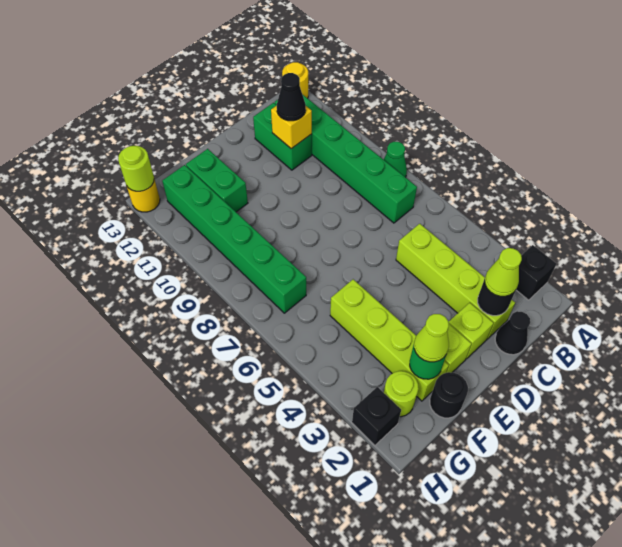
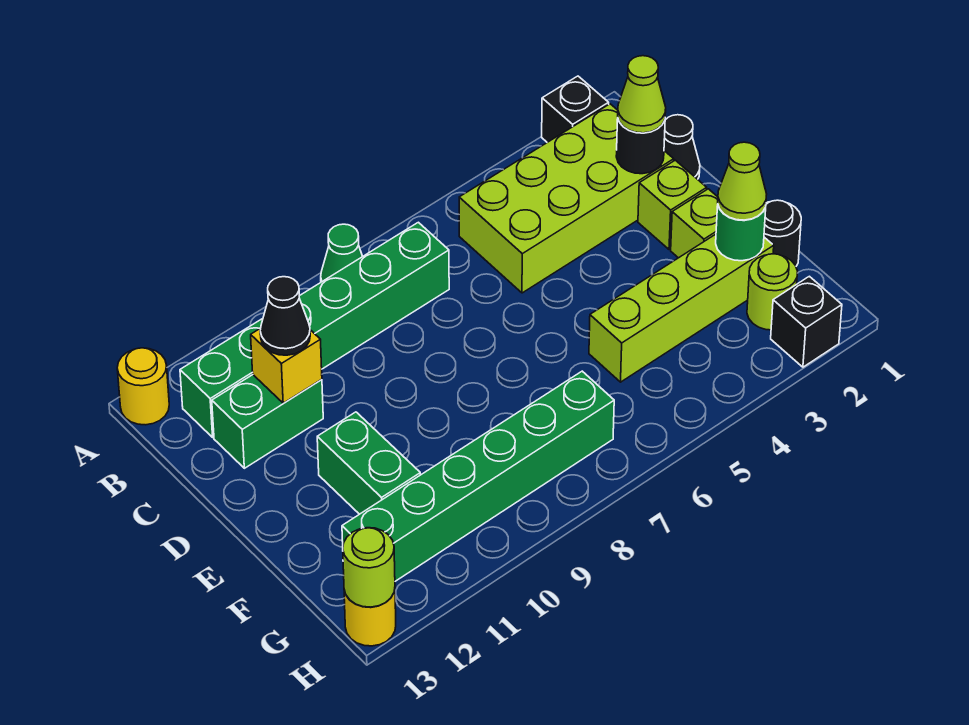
lime brick C2:C5 level 1 -> lime brick B2:C5 level 1
green brick F11:F12 level 1 -> green brick E11:F11 level 1

